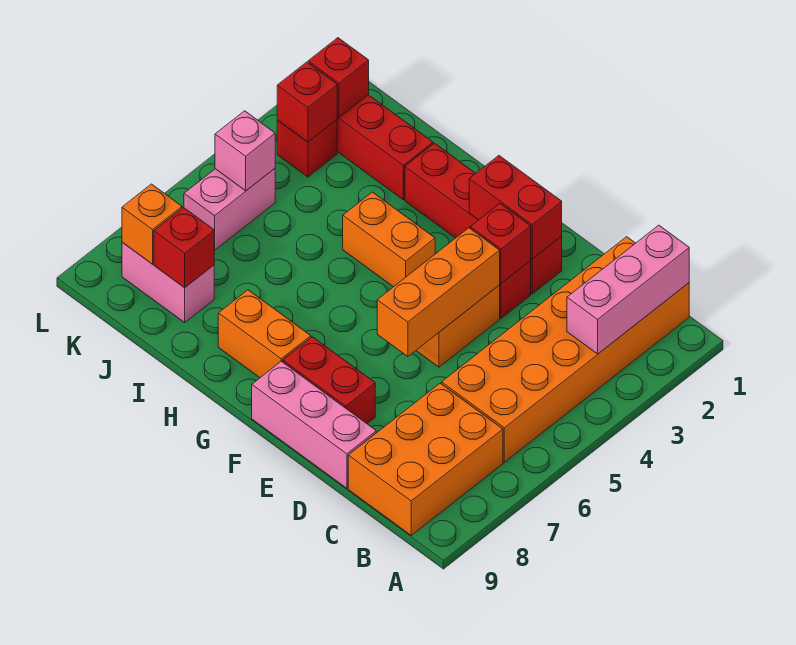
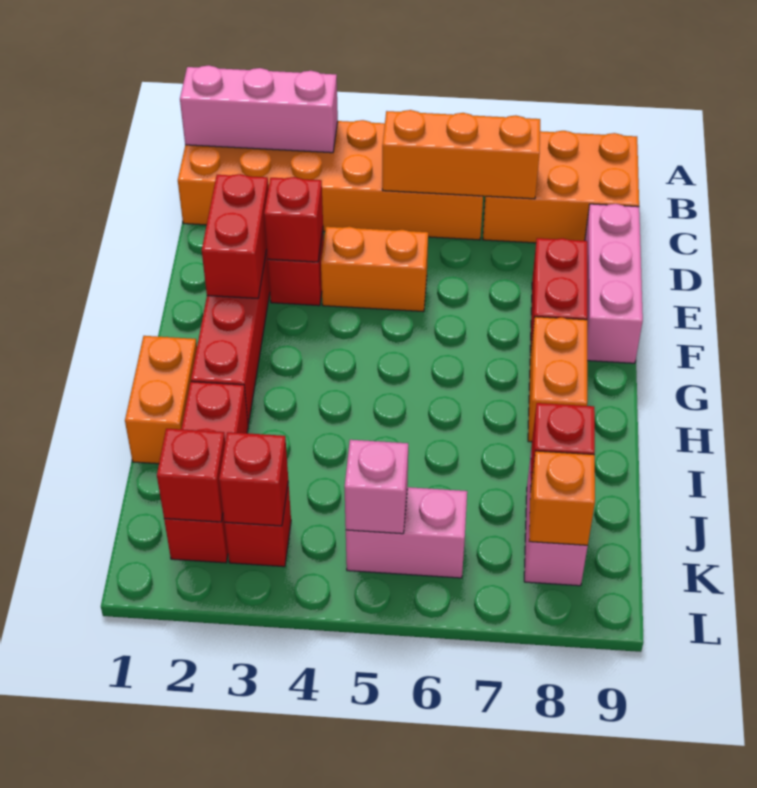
orange brick E4:E6 level 2 -> orange brick C5:C7 level 2
orange brick G4:H4 level 1 -> orange brick H1:I1 level 1

